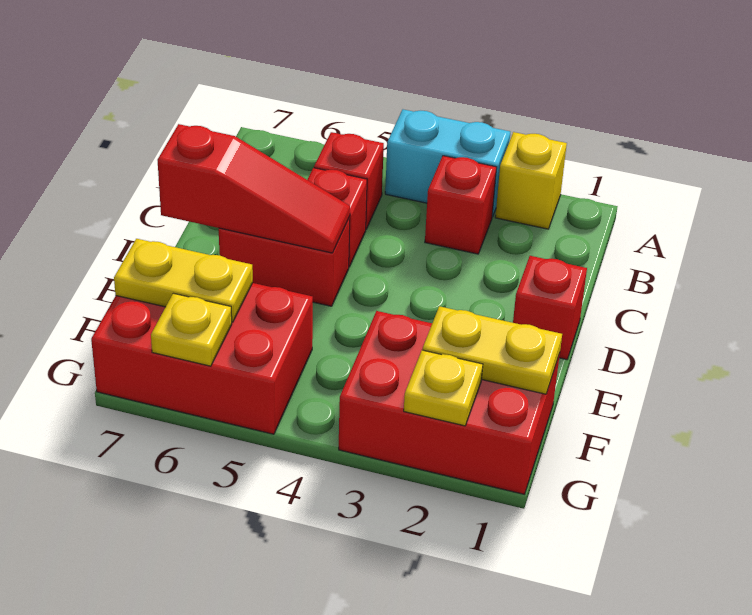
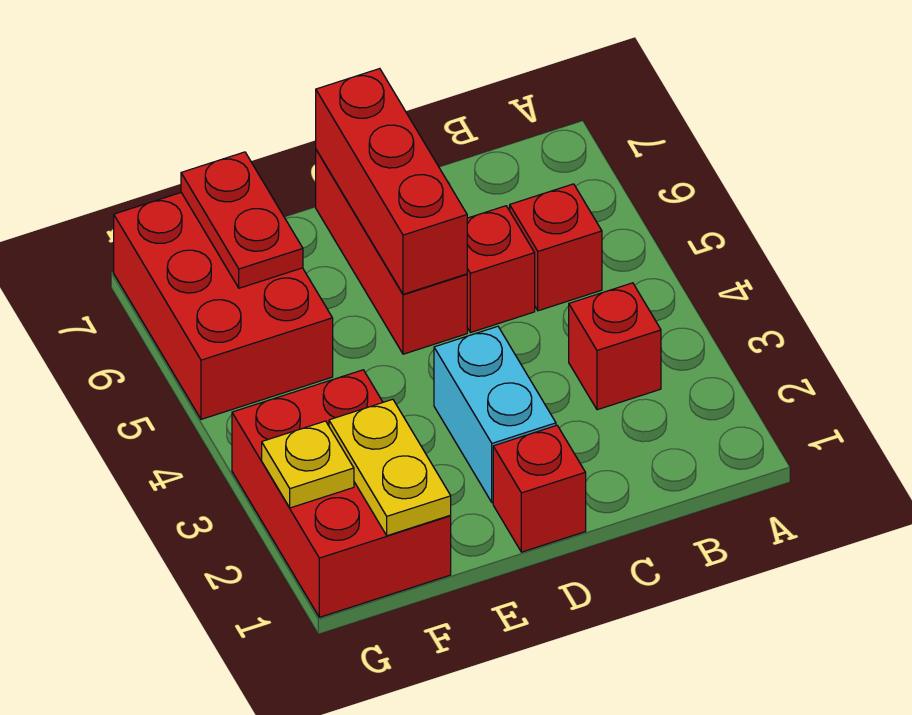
yellow brick A2 level 1 -> none
cyan brick A3:A4 level 1 -> cyan brick D2:D3 level 1
red brick D5:D6 level 1 -> red brick D5:D7 level 1
red slope D5:D7 level 2 top 7 -> red brick D5:D7 level 2
yellow plate F6:F7 level 2 -> red plate F6:F7 level 2
yellow plate G6 level 2 -> none

